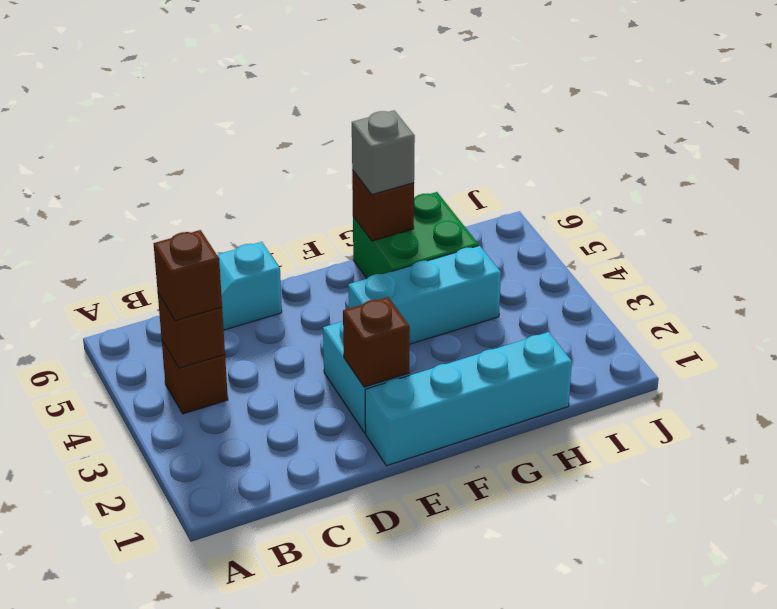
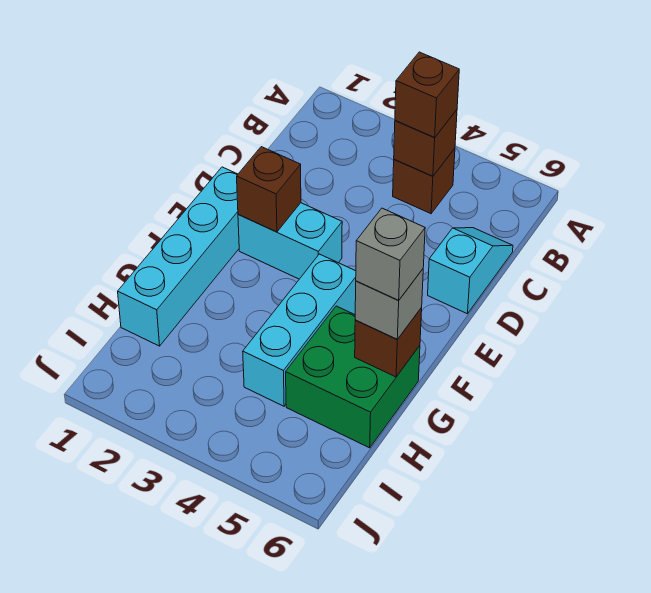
none -> grey brick G6 level 4

